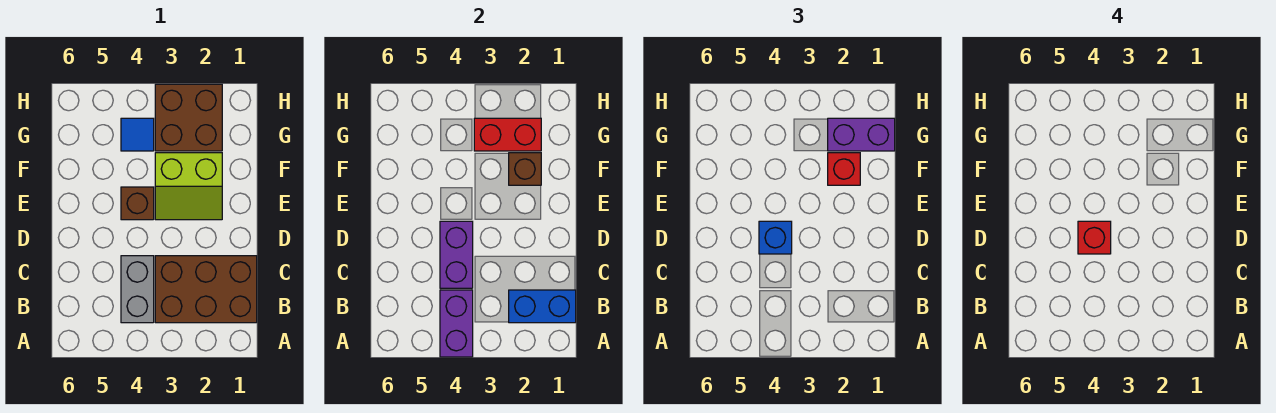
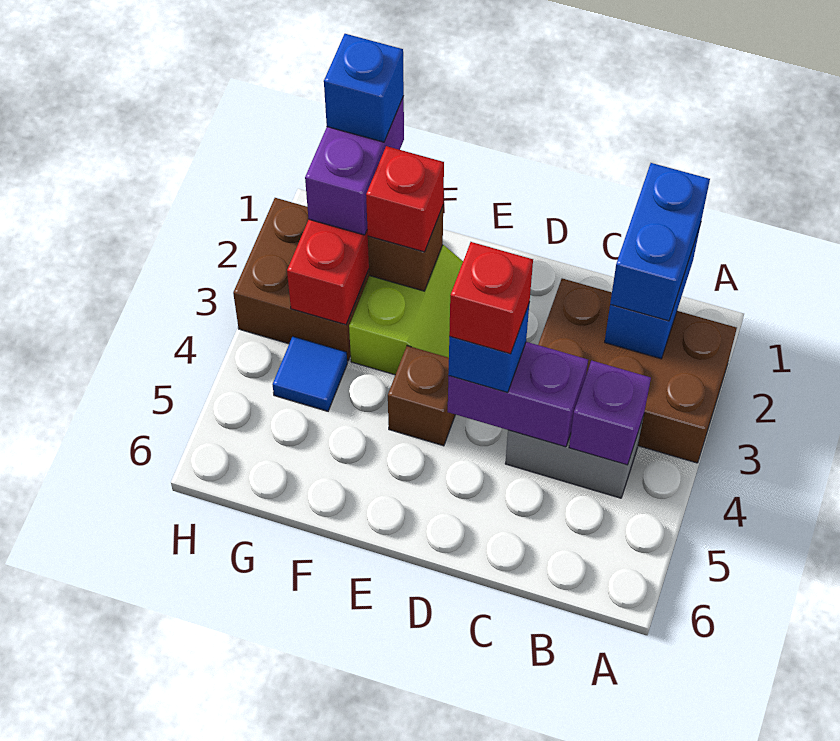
purple brick A4:B4 level 2 -> purple brick B4 level 2
brown brick B1:C3 level 1 -> brown brick A2:C3 level 1
none -> blue brick B1:B2 level 3
none -> blue brick G1 level 4

